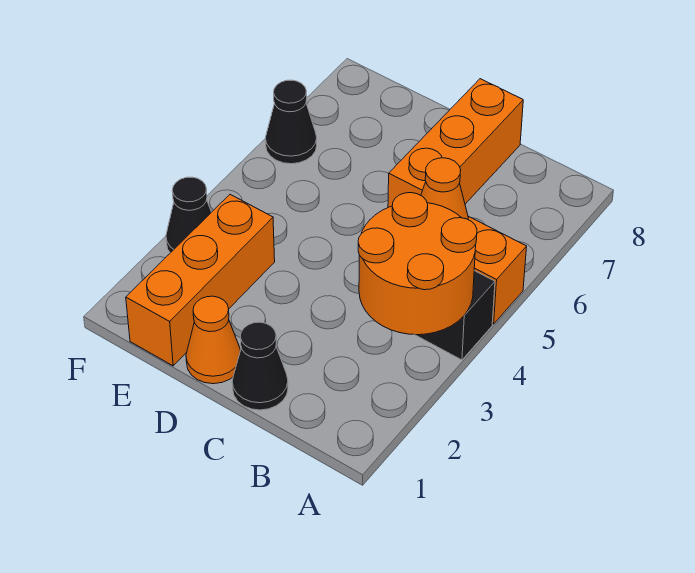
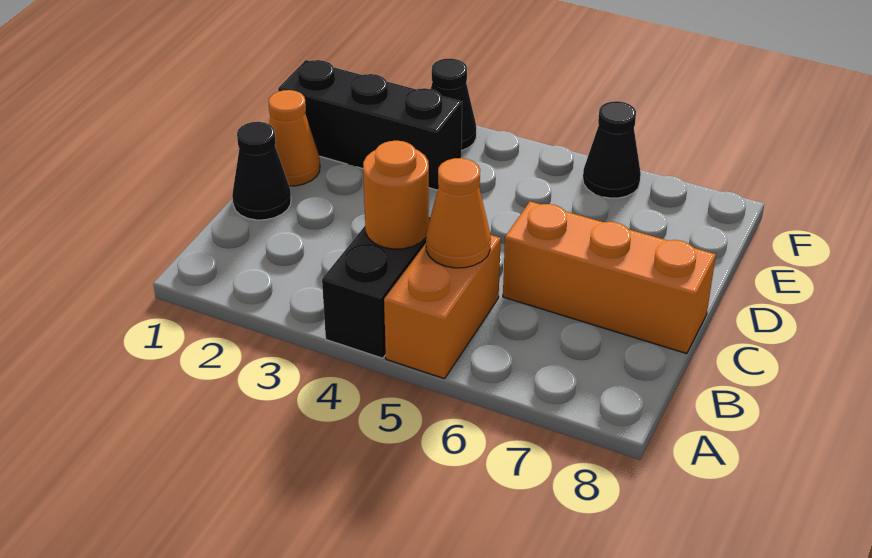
orange round brick A3:B4 level 2 -> orange round brick B4 level 2
orange brick E1:E3 level 1 -> black brick E1:E3 level 1

